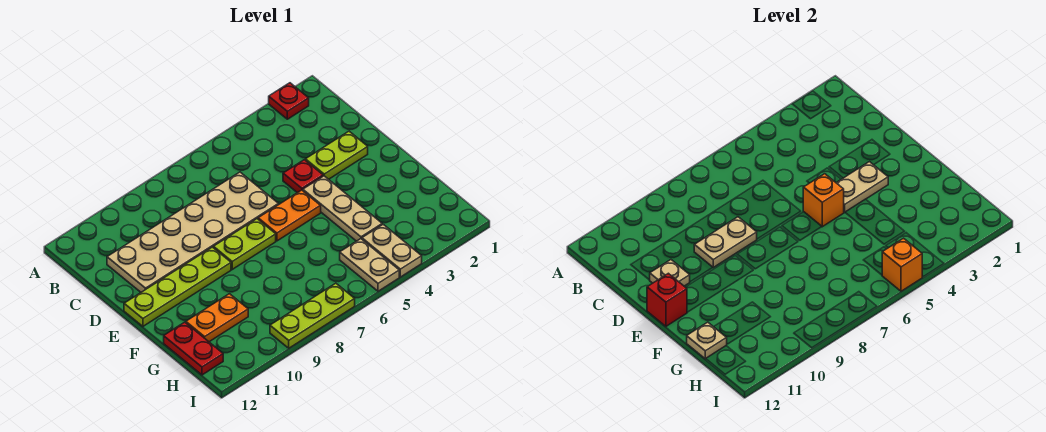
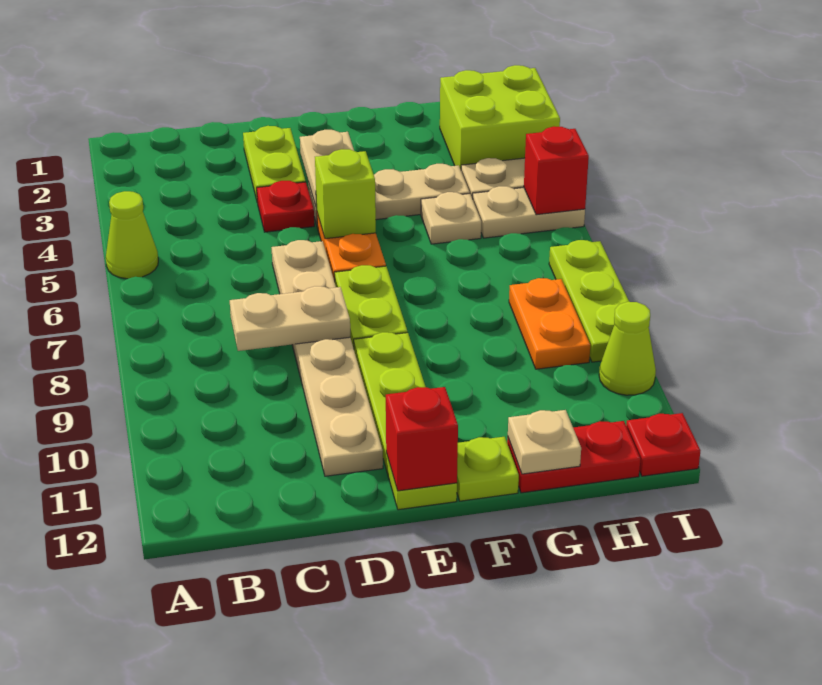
red plate A2 level 1 -> red plate I12 level 1
none -> lime cone A5 level 1
tan plate C6:D11 level 1 -> tan plate D6:D11 level 1
tan plate D8:D9 level 2 -> tan plate C8:D8 level 2
tan plate D11 level 2 -> tan plate G5 level 1
orange brick E5 level 2 -> lime brick E5 level 2
none -> lime plate F12 level 1
orange plate G10:G11 level 1 -> orange plate H8:H9 level 1
none -> lime brick H2:I3 level 1
orange brick I5 level 2 -> red brick I5 level 2
none -> lime cone I10 level 1

